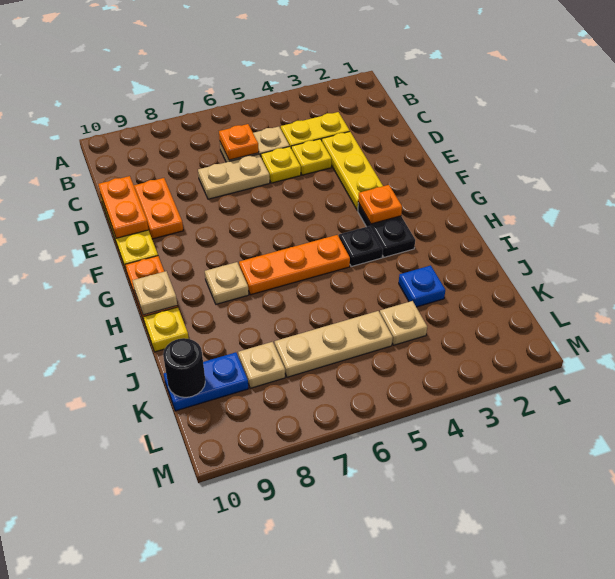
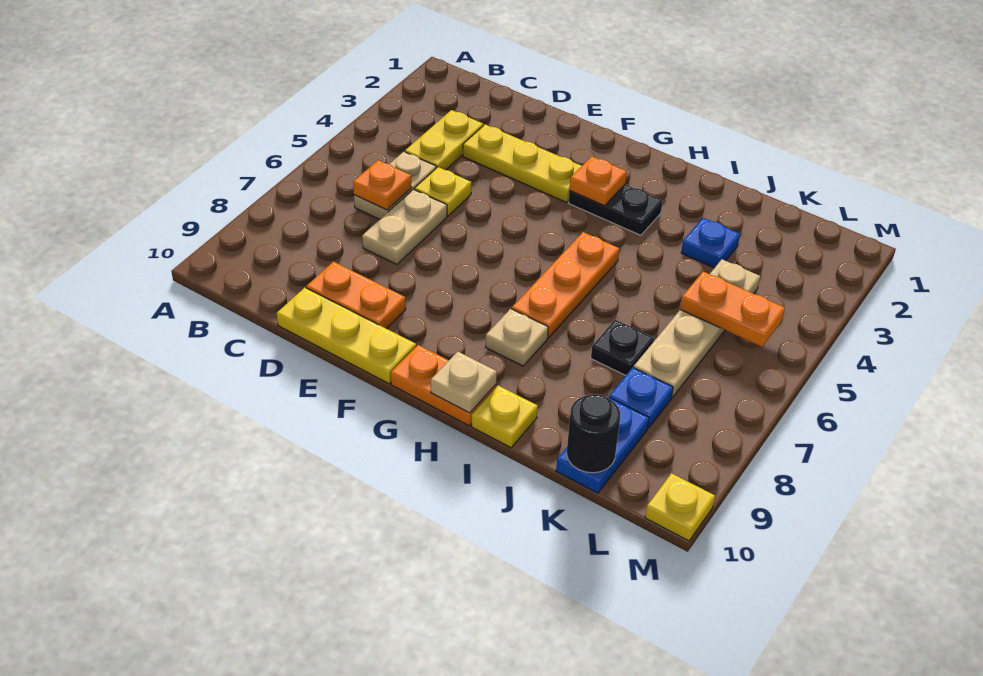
yellow plate D4 level 1 -> yellow plate M10 level 1
orange plate D10:E10 level 2 -> orange plate K5:L5 level 2
black plate H4 level 1 -> black plate J7 level 1
tan plate K8 level 1 -> blue plate K8 level 1

